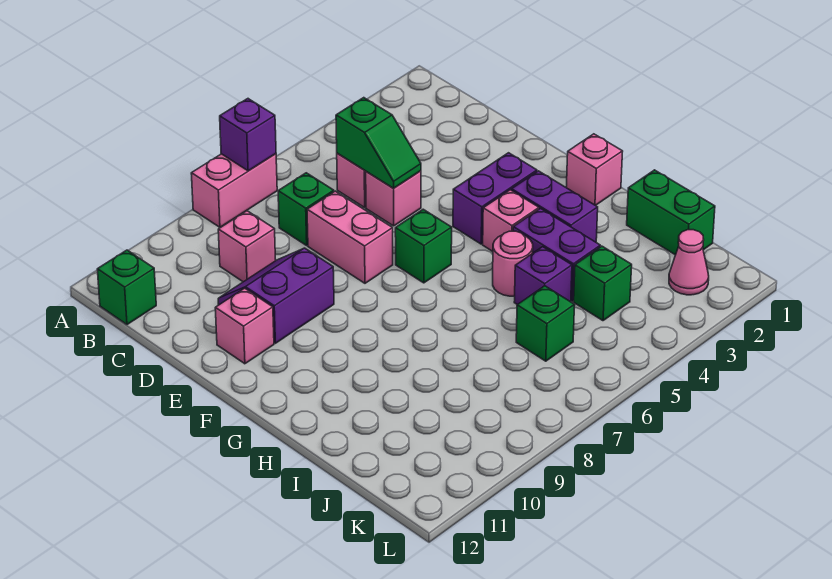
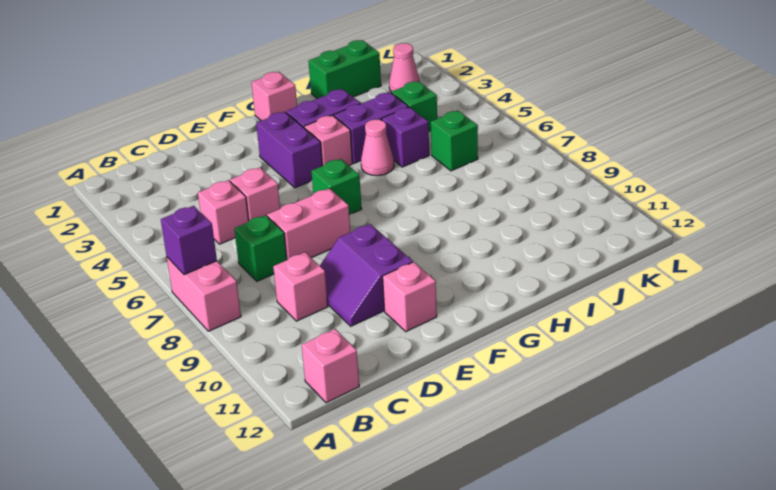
green brick B12 level 1 -> pink brick B12 level 1
green slope C5:D5 level 2 top C -> none
pink round brick H5 level 1 -> pink cone H5 level 1

